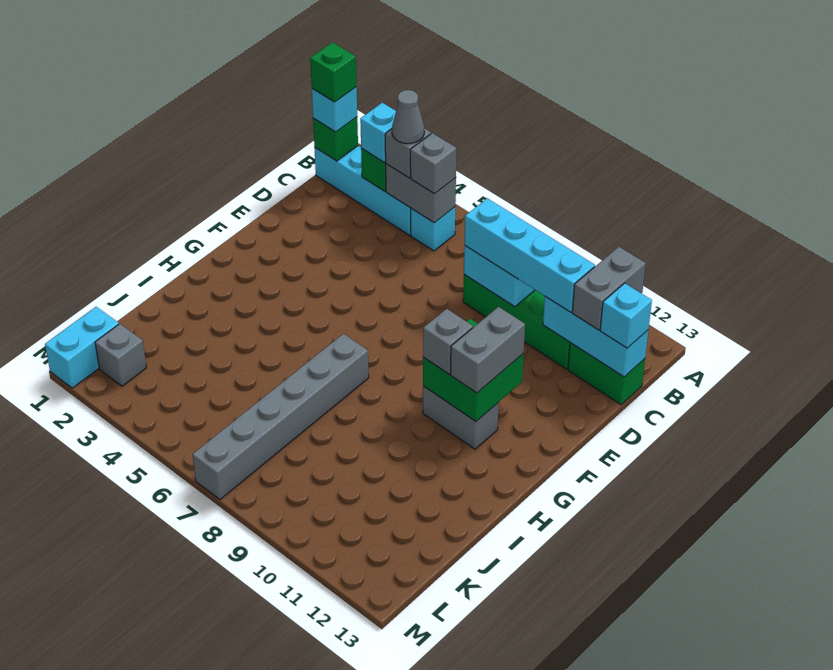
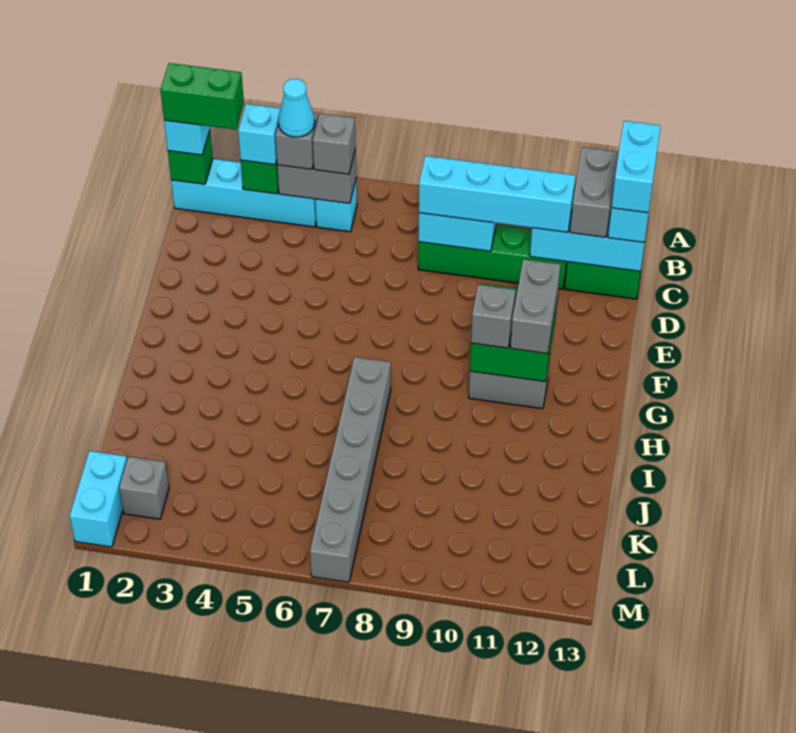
green brick B1 level 4 -> green brick B1:B2 level 4
grey cone B4 level 4 -> cyan cone B4 level 4
none -> cyan brick B13:C13 level 4

